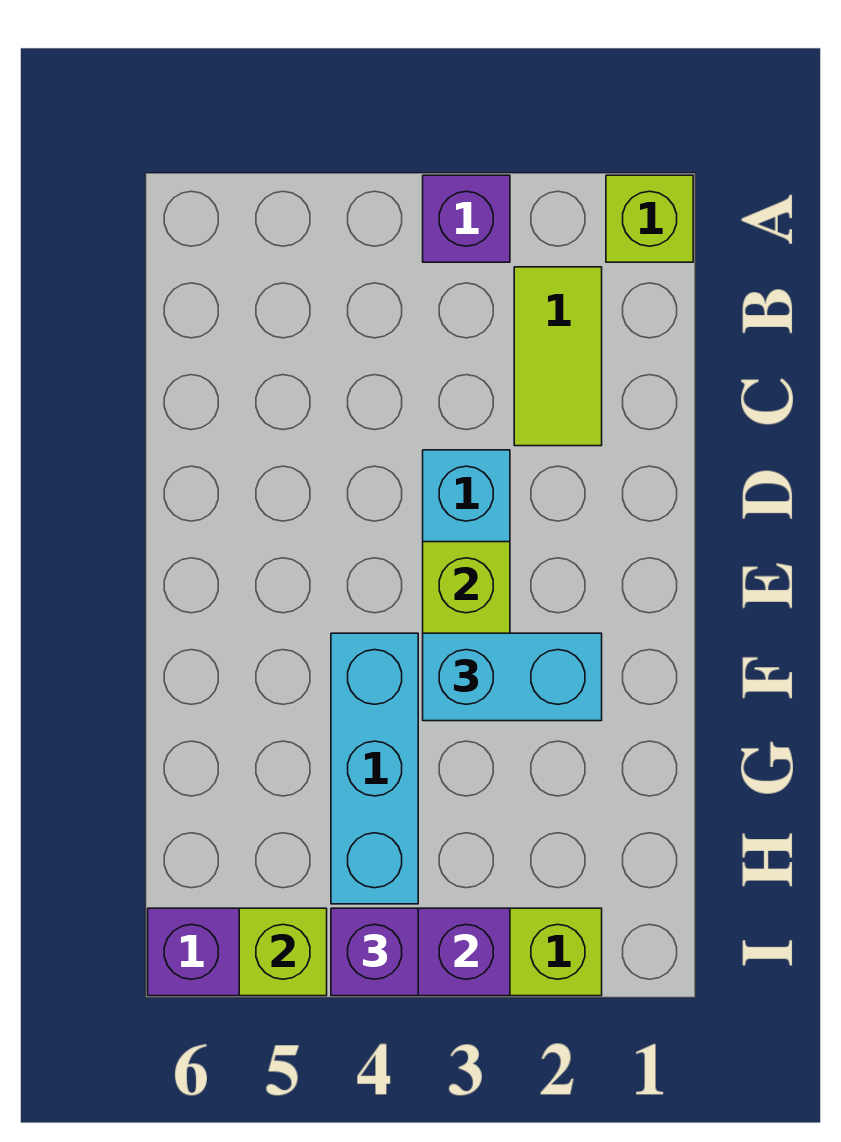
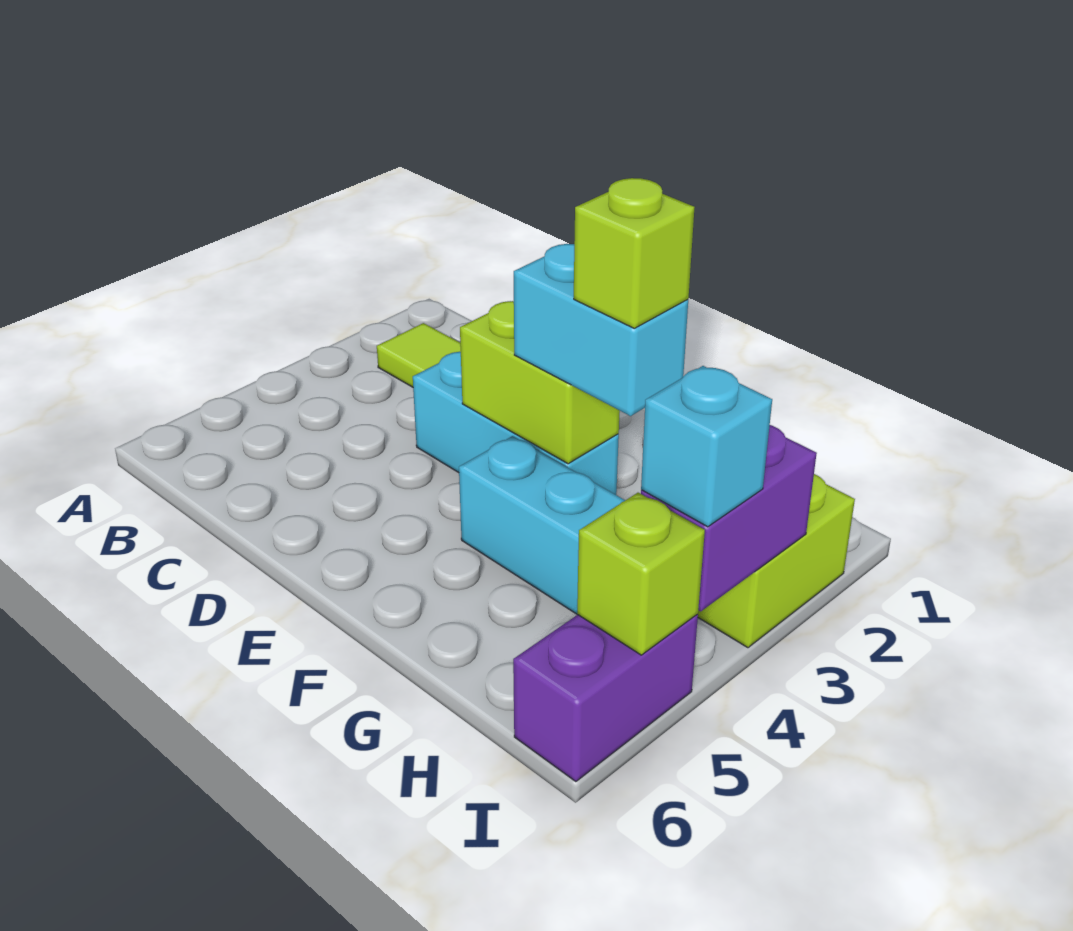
lime brick A1 level 1 -> lime brick G3 level 4
purple brick A3 level 1 -> none
cyan brick F2:F3 level 3 -> cyan brick F3:G3 level 3
purple brick I4 level 3 -> cyan brick I4 level 3

